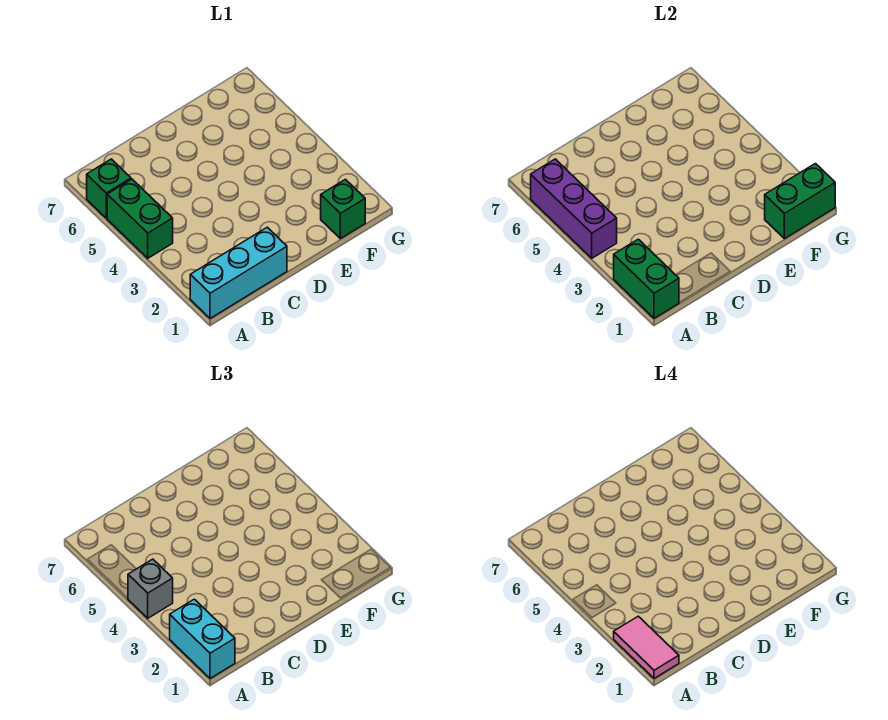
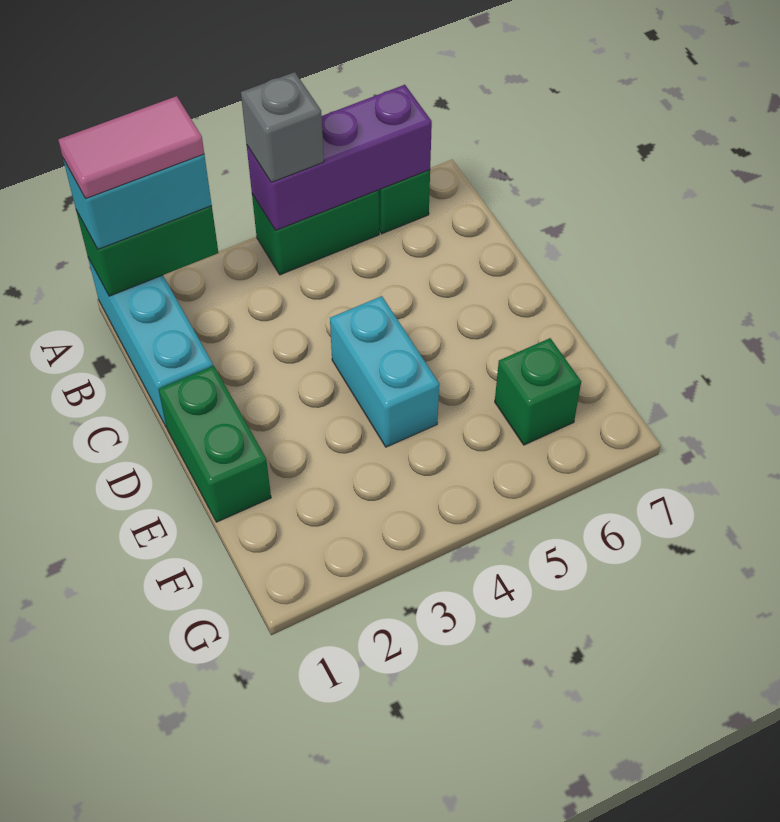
none -> cyan brick D4:E4 level 1
green brick F1 level 1 -> green brick F6 level 1
green brick F1:G1 level 2 -> green brick D1:E1 level 1

